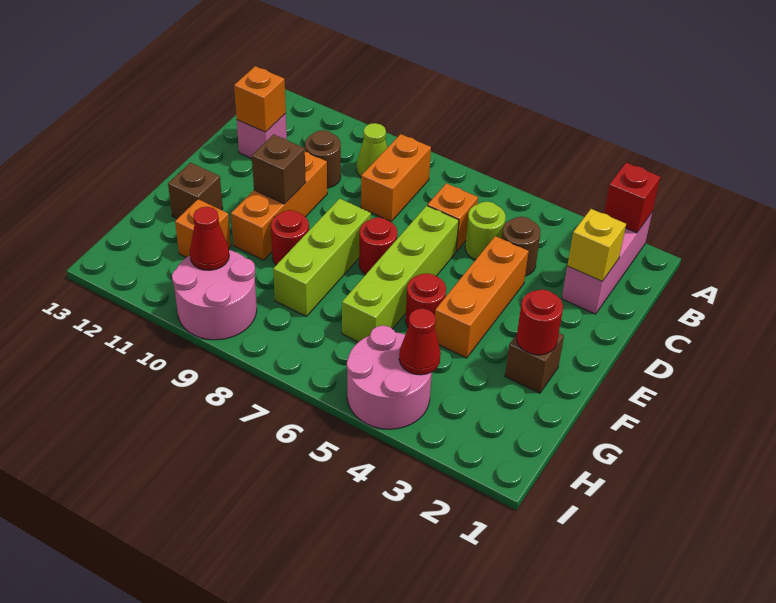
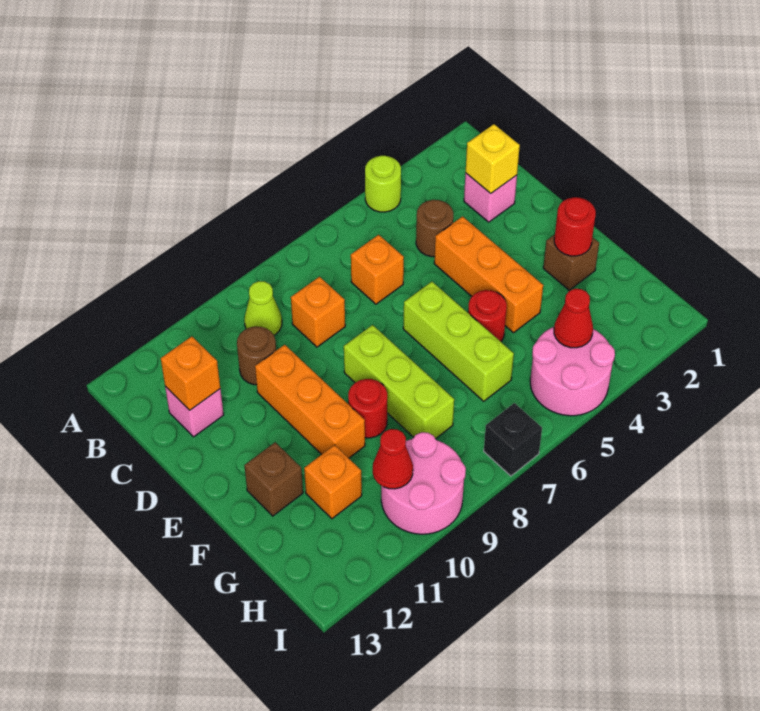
pink brick A2:C2 level 1 -> pink brick C2 level 1
red brick A2 level 2 -> none
orange brick B8:C8 level 1 -> orange brick C8 level 1
lime round brick C5 level 1 -> lime round brick A4 level 1
lime brick D6:G6 level 1 -> lime brick E6:G6 level 1
red round brick E7 level 1 -> none
brown brick E10 level 2 -> none
none -> black brick I7 level 1

